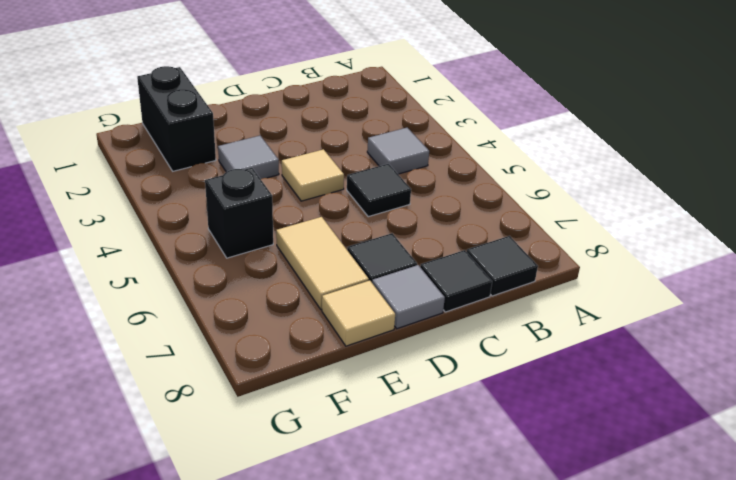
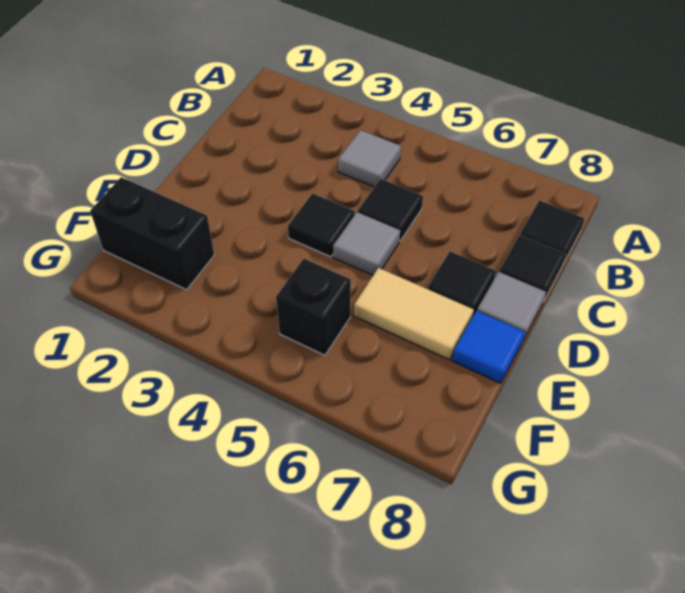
tan tile D4 level 1 -> black tile D4 level 1
grey tile E3 level 1 -> grey tile D5 level 1
tan tile E8 level 1 -> blue tile E8 level 1

